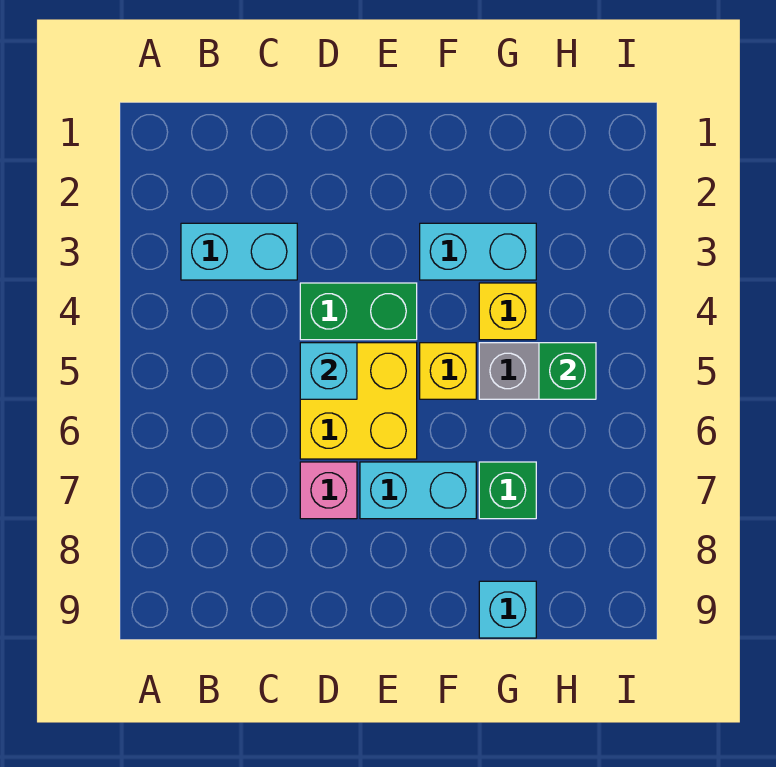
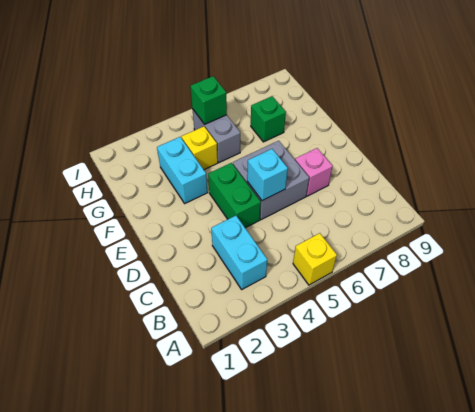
yellow brick D5:E6 level 1 -> grey brick D5:E6 level 1
cyan brick E7:F7 level 1 -> none
yellow brick F5 level 1 -> yellow brick A5 level 1
cyan brick G9 level 1 -> none

